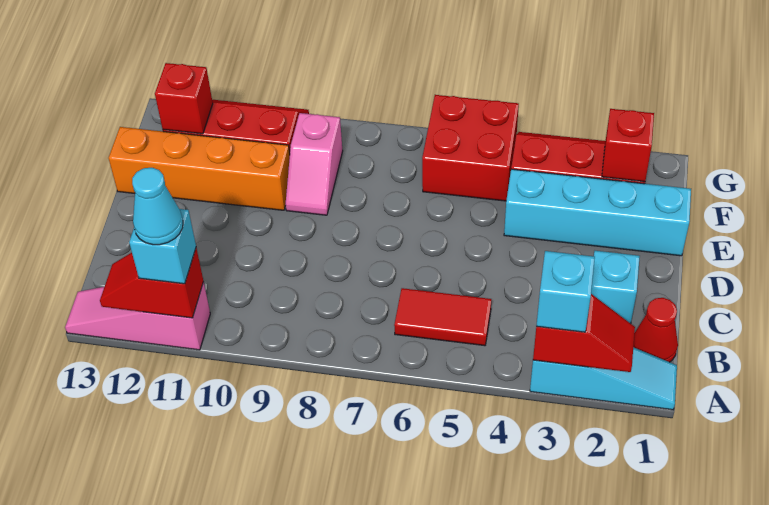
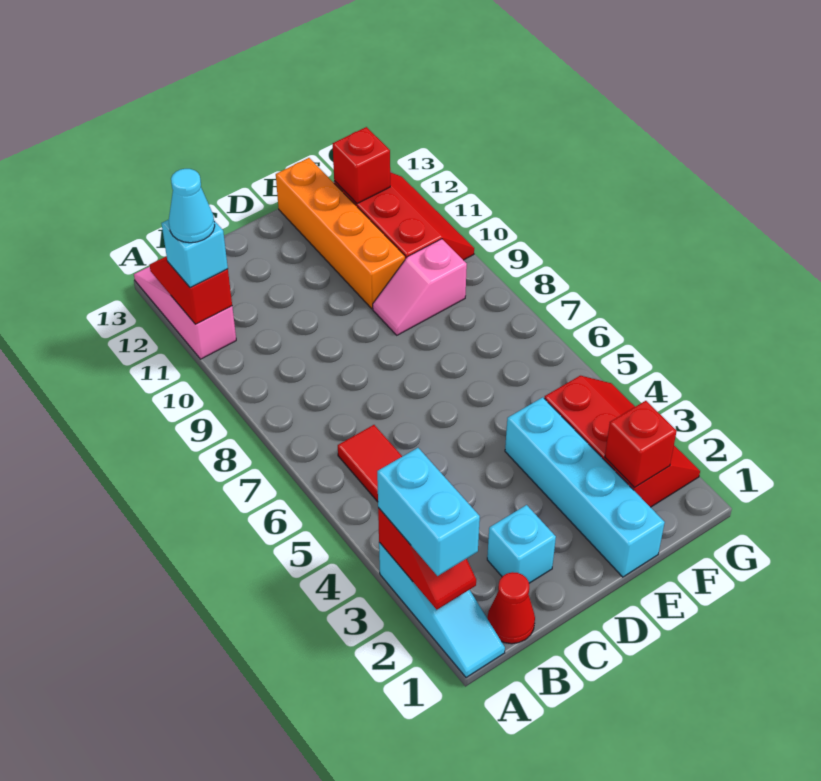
cyan brick A3 level 3 -> cyan brick A2:A3 level 3
red brick F5:G6 level 1 -> none

